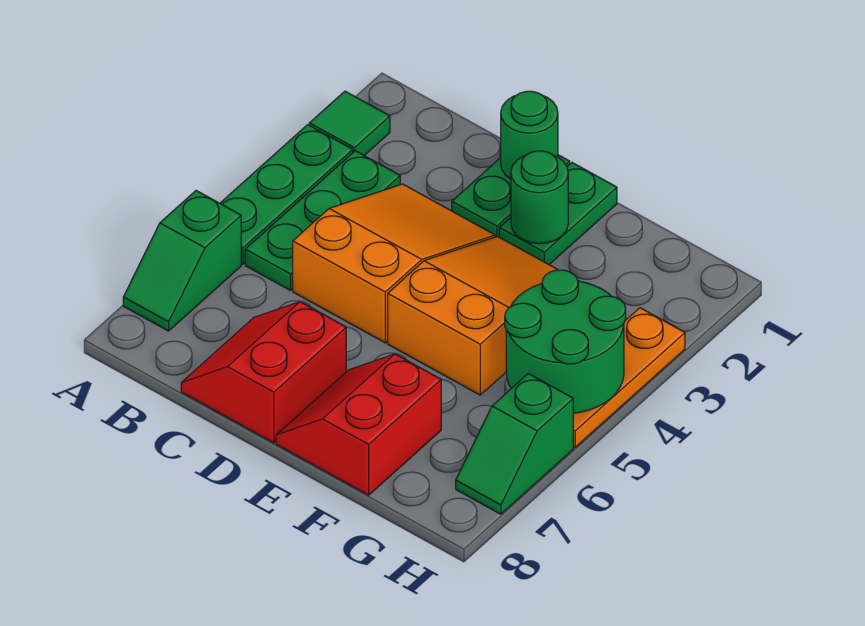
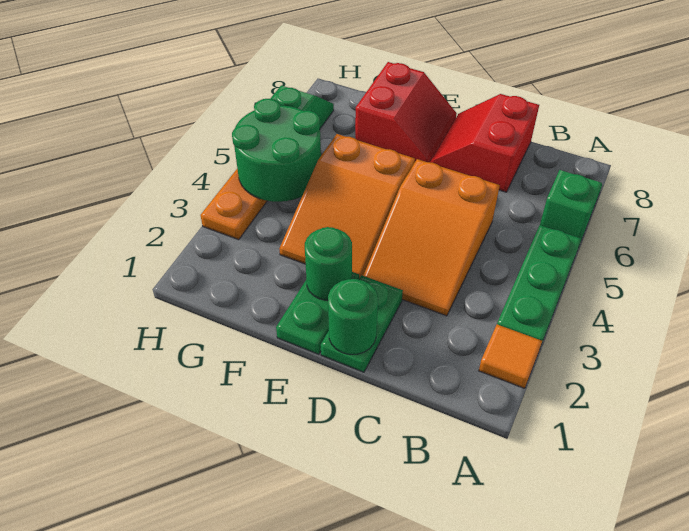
green tile A2 level 1 -> orange tile A2 level 1
green plate B3:B5 level 1 -> none
red slope C7:D8 level 1 top D -> red slope C7:D8 level 1 top C

